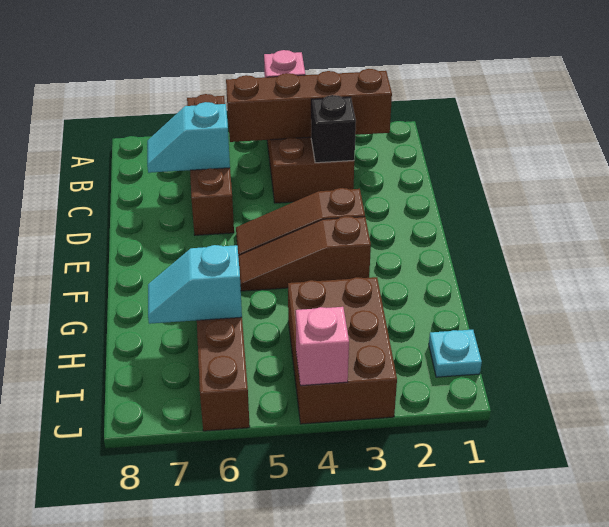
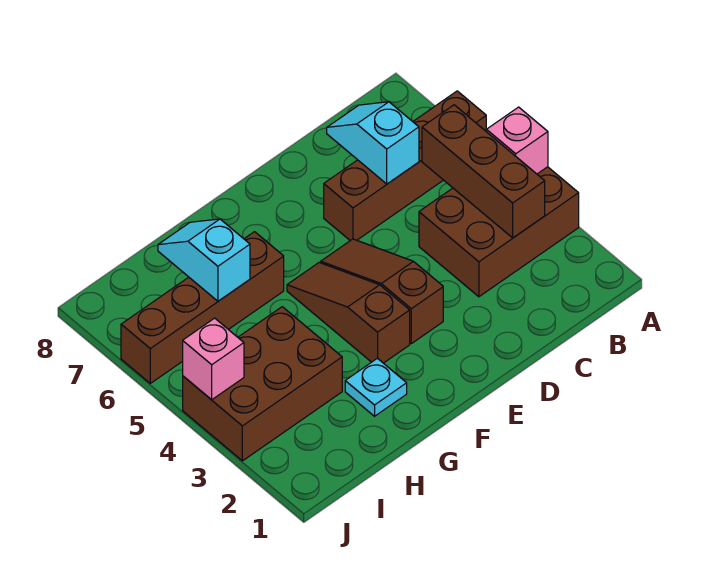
brown brick B2:B5 level 2 -> brown brick B3:B5 level 2
black brick C3 level 2 -> none
cyan plate I1 level 1 -> cyan plate G2 level 1

